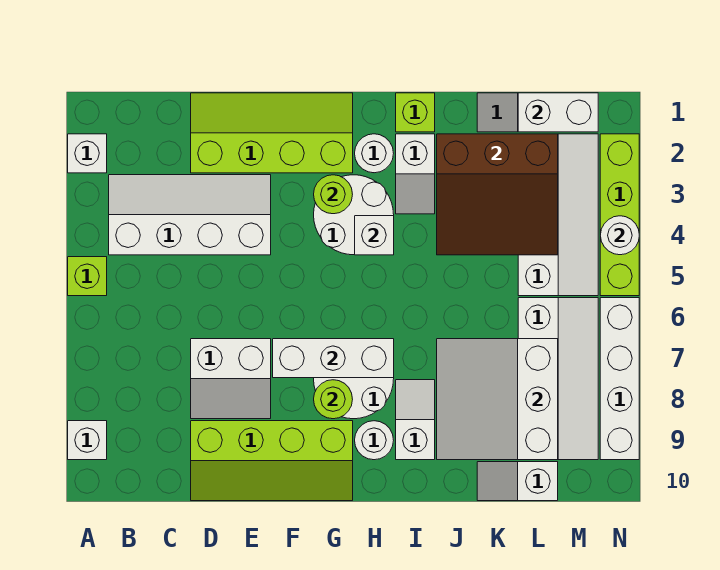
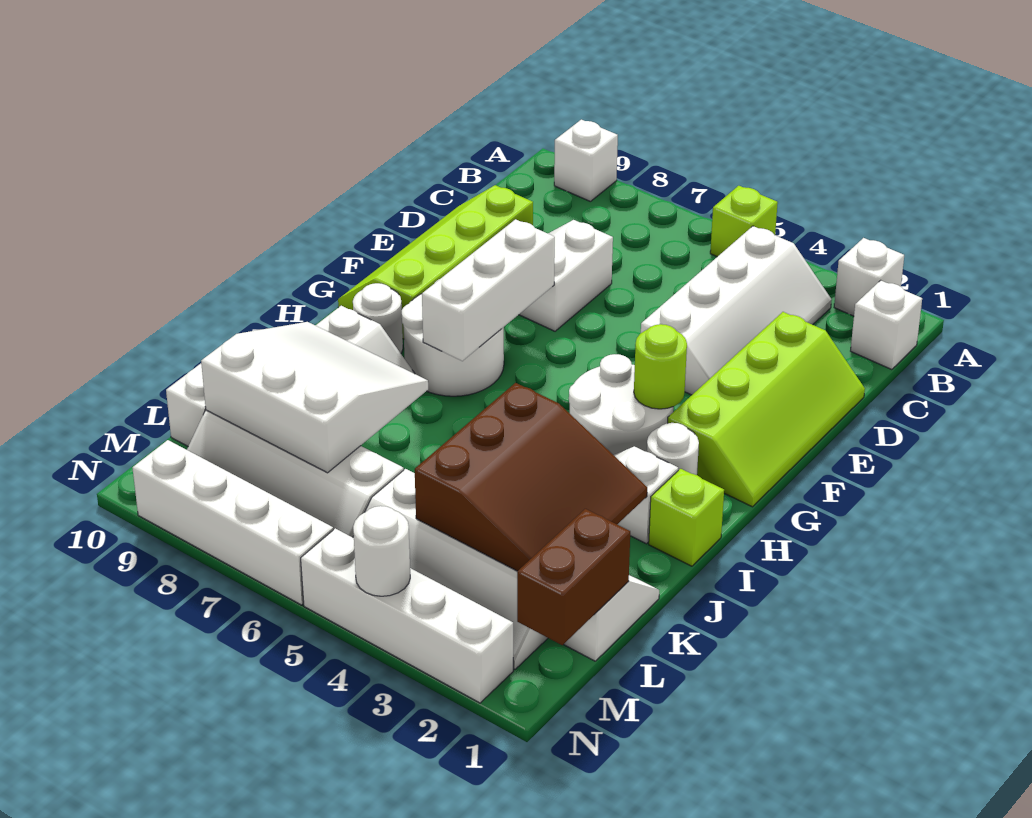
lime round brick G8 level 2 -> none
white brick H4 level 2 -> white brick B1 level 1
brown slope J2:L4 level 2 top 2 -> brown slope J2:L4 level 2 top 4
white brick L1:M1 level 2 -> brown brick L1:M1 level 2
lime brick N2:N5 level 1 -> white brick N2:N5 level 1

